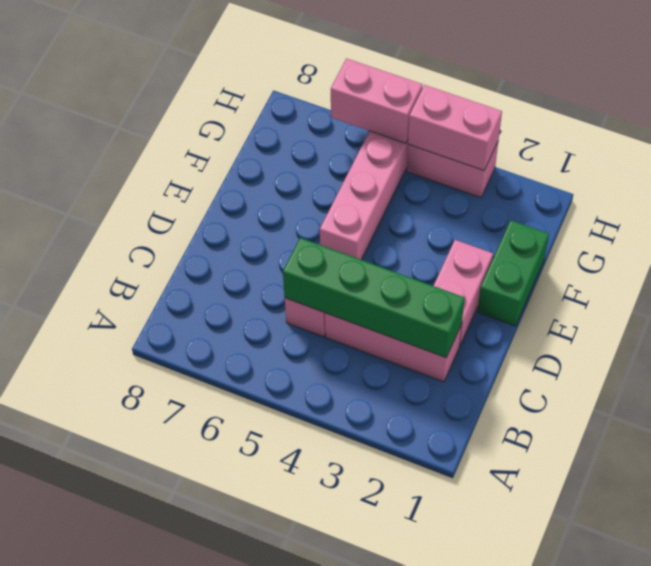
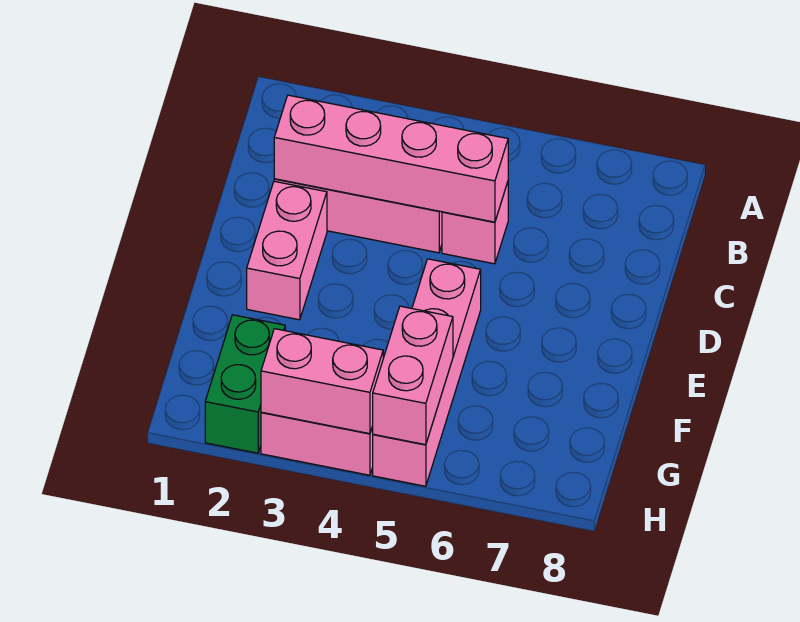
green brick C2:C5 level 2 -> pink brick C2:C5 level 2
green brick E1:F1 level 1 -> green brick G2:H2 level 1
pink brick H5:H6 level 2 -> pink brick G5:H5 level 2

